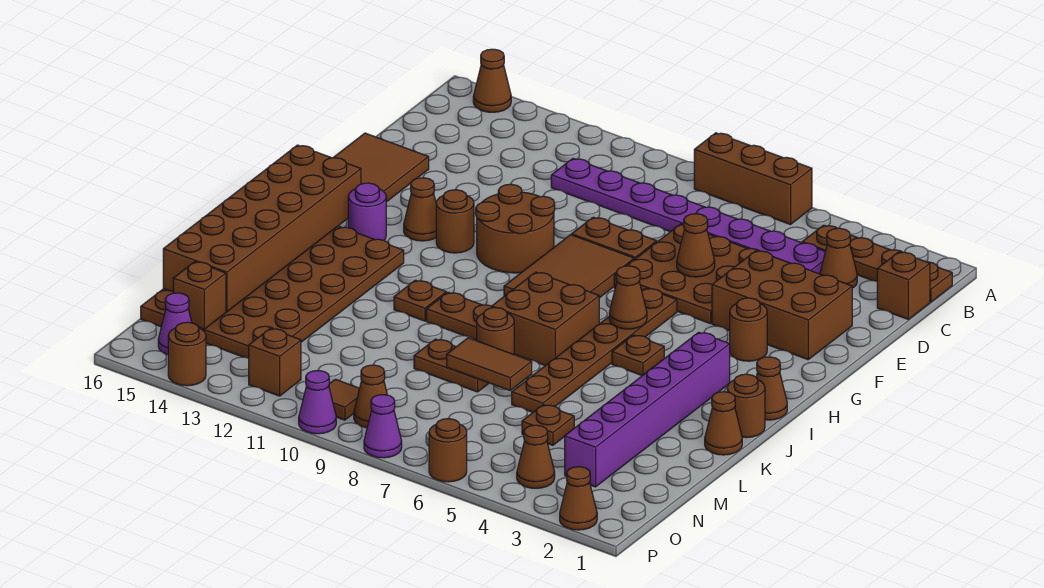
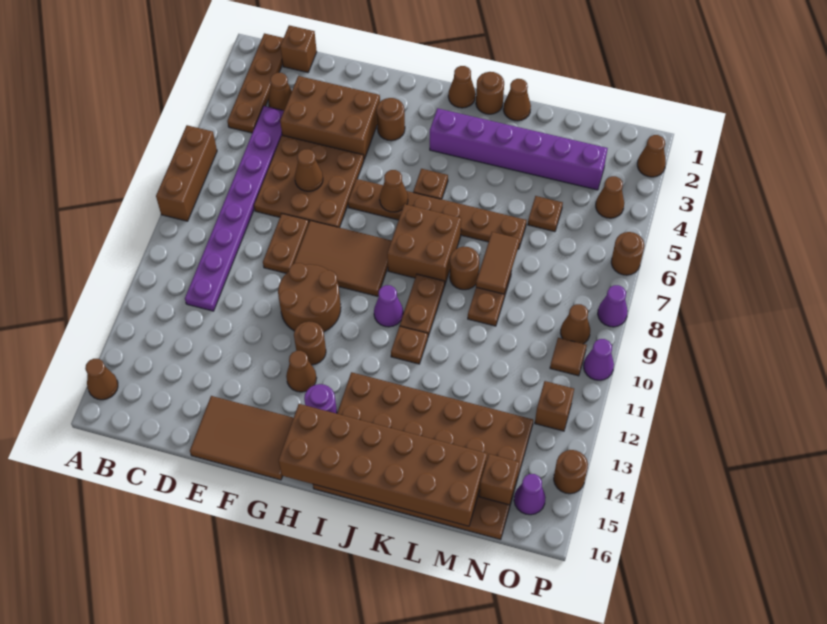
brown brick E2:F4 level 1 -> brown brick D3:F4 level 1
none -> purple cone I10 level 1

